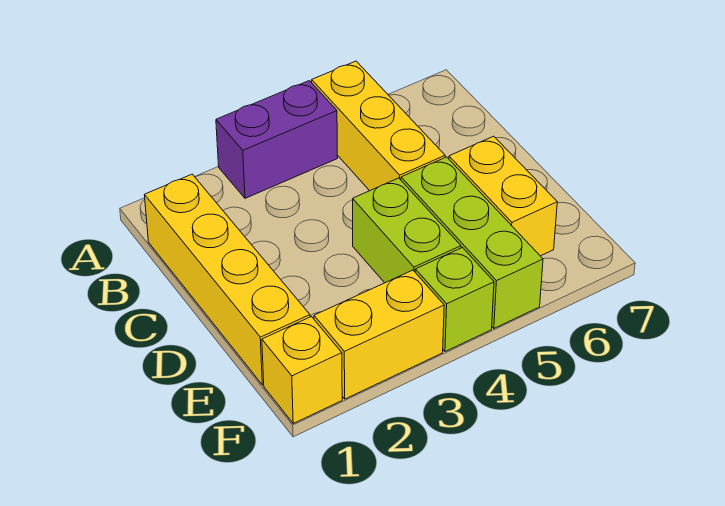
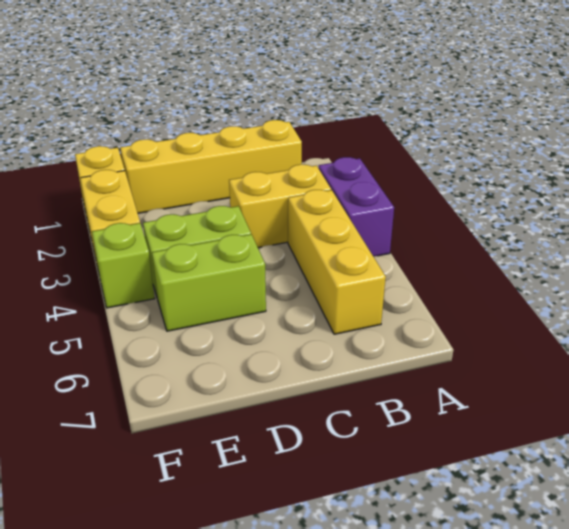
yellow brick A5:C5 level 1 -> yellow brick B4:B6 level 1
lime brick D5:F5 level 1 -> lime brick D5:E5 level 1
yellow brick D6:E6 level 1 -> yellow brick B3:C3 level 1

